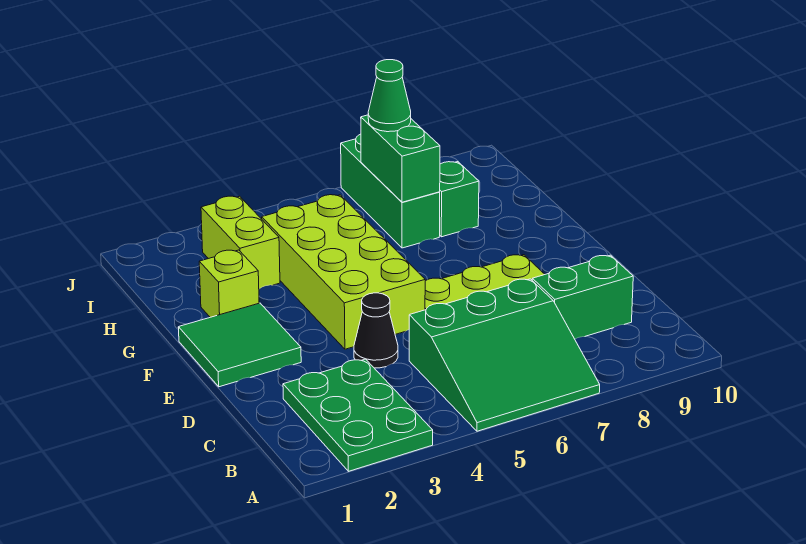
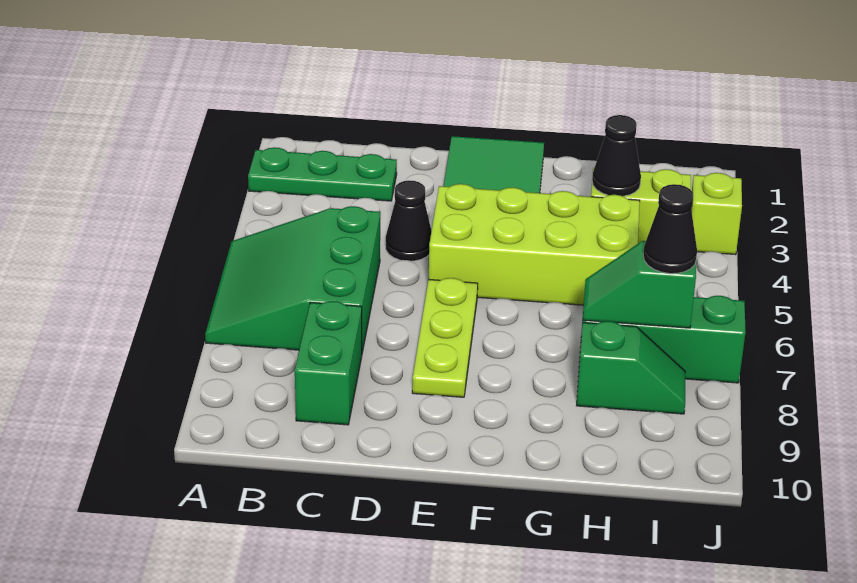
green plate A2:C3 level 1 -> green plate A2:C2 level 1
lime brick G2 level 1 -> lime brick J3 level 1
none -> black cone H3 level 2
green brick H7:I7 level 2 -> green slope H7:I7 level 2 top I
green cone I7 level 3 -> black cone I7 level 3

